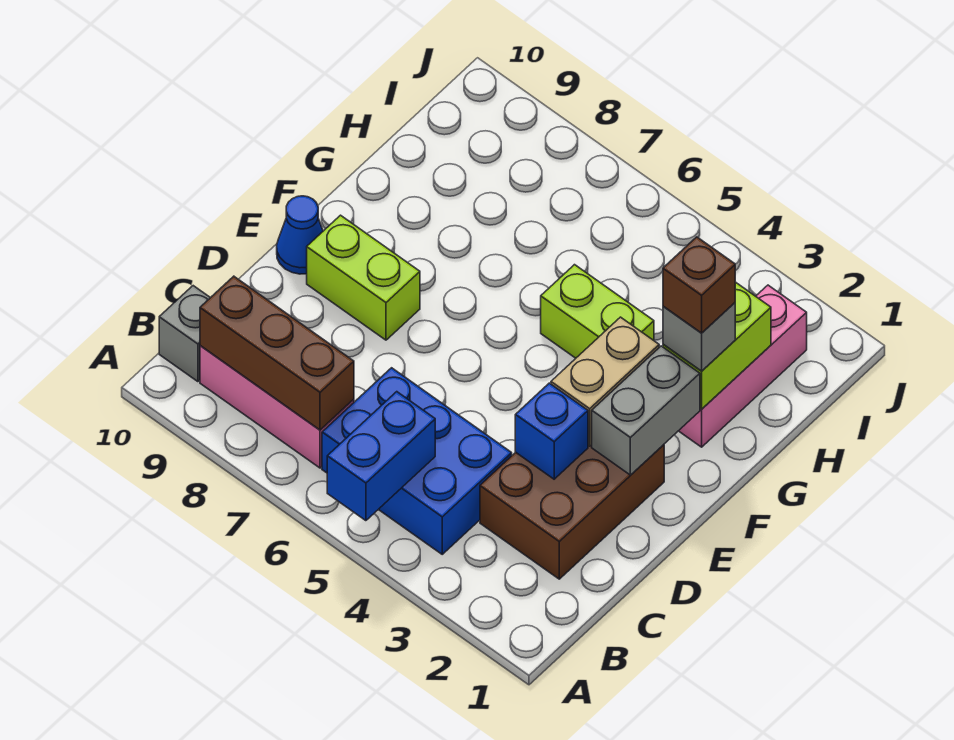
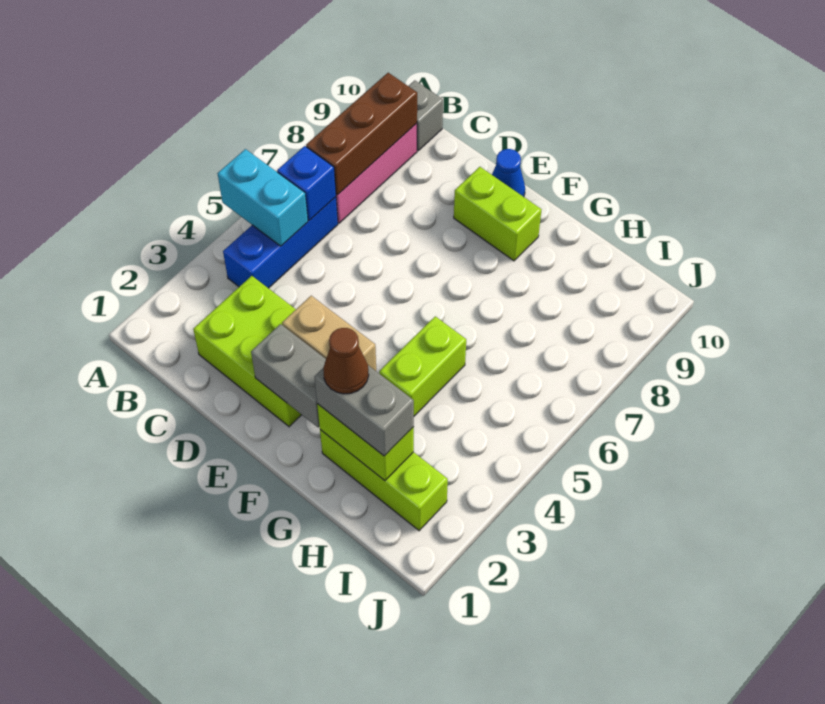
blue brick A5:B5 level 2 -> cyan brick A5:B5 level 2
blue brick B4:C6 level 1 -> blue brick B4:B6 level 1
brown brick C2:E3 level 1 -> lime brick C2:E3 level 1
blue brick D3 level 2 -> blue brick B6 level 2
lime brick E8:E9 level 1 -> lime brick E9:F9 level 1
pink brick G2:I2 level 1 -> lime brick G2:I2 level 1
grey brick G2 level 3 -> grey brick G2:H2 level 3
brown brick G2 level 4 -> brown cone G2 level 4

